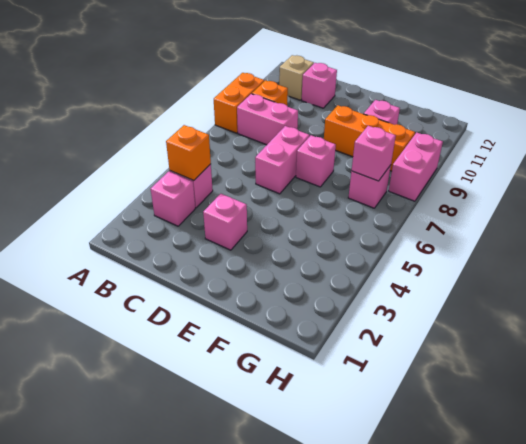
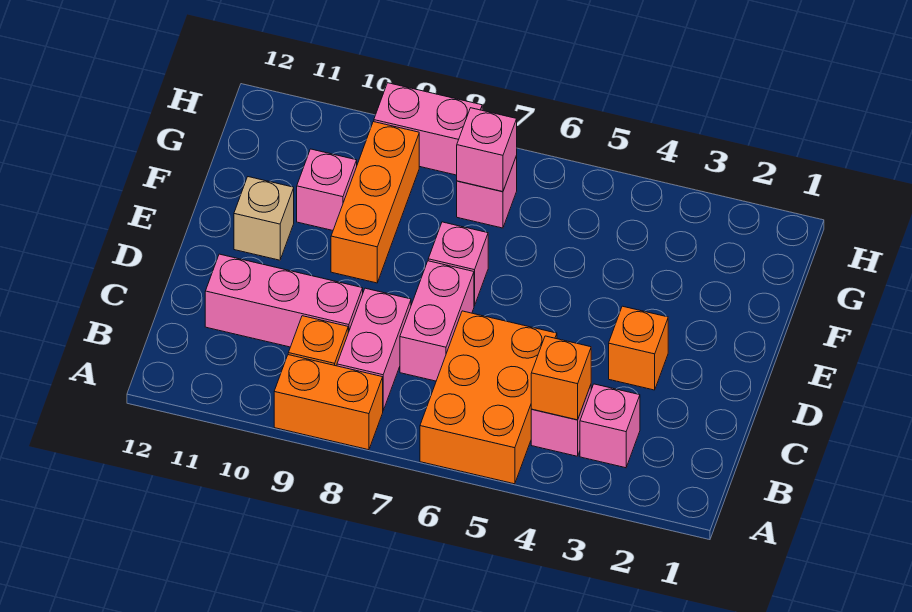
none -> orange brick A5:C6 level 1
tan brick B11 level 1 -> tan brick E11 level 1
pink brick C11 level 1 -> pink brick C9:C11 level 1
pink brick D3 level 1 -> orange brick D3 level 1
pink brick D6:D7 level 1 -> pink brick C7:D7 level 1

